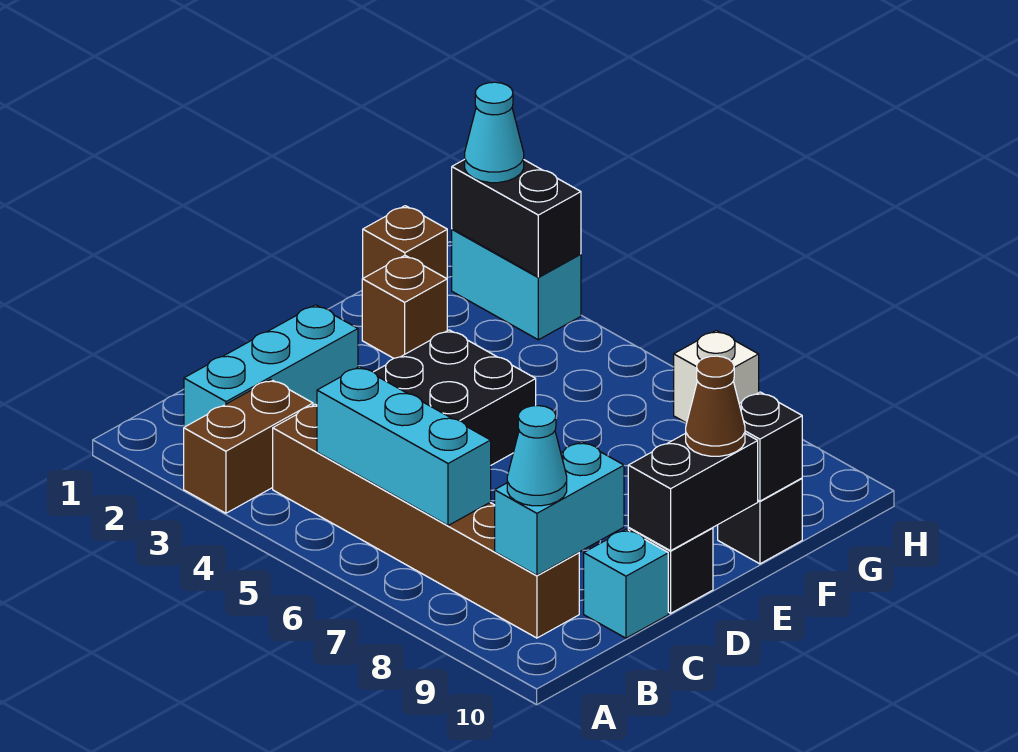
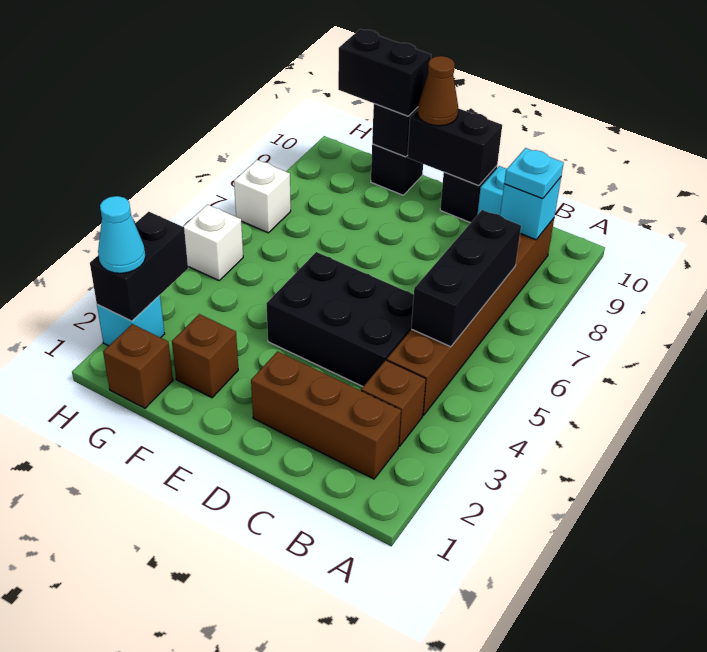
brown brick A3:B3 level 1 -> brown brick B3 level 1
cyan brick B2:D2 level 1 -> brown brick B2:D2 level 1
cyan brick B5:B7 level 2 -> black brick B5:B7 level 2
cyan brick B9:C9 level 2 -> cyan brick B9 level 2
cyan cone B9 level 3 -> cyan plate B9 level 3
none -> black brick F10:G10 level 3
cyan brick H2:H3 level 1 -> cyan brick H2 level 1
none -> white brick H5 level 1

